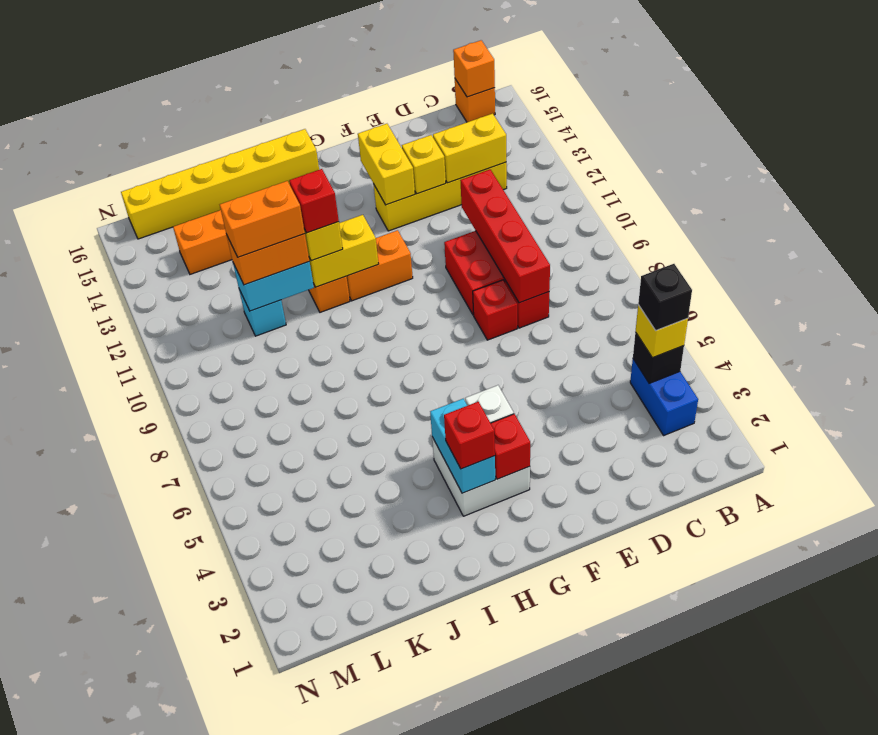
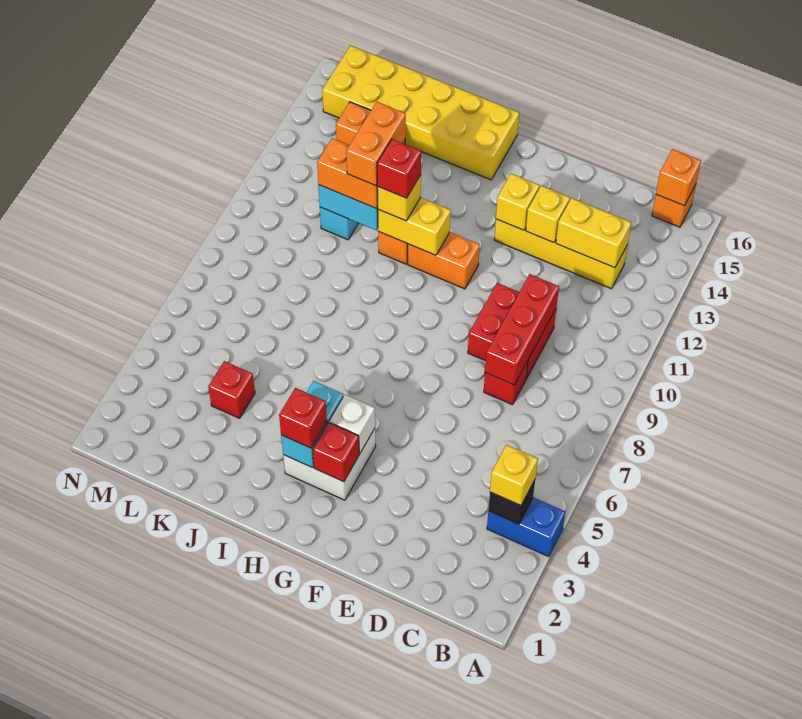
blue brick B3:B4 level 1 -> blue brick A4:B4 level 1
black brick B4 level 4 -> none
red brick D8:D11 level 2 -> red brick D8:D10 level 2
red brick E8 level 1 -> red brick K4 level 1
yellow brick F13:F14 level 2 -> yellow brick F13 level 2
yellow brick H16:M16 level 1 -> yellow brick H15:M16 level 1
orange brick J11:K11 level 4 -> orange brick J11:J12 level 4

